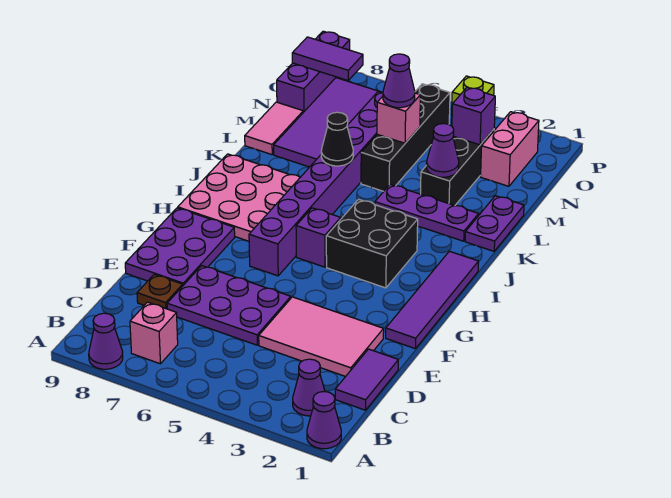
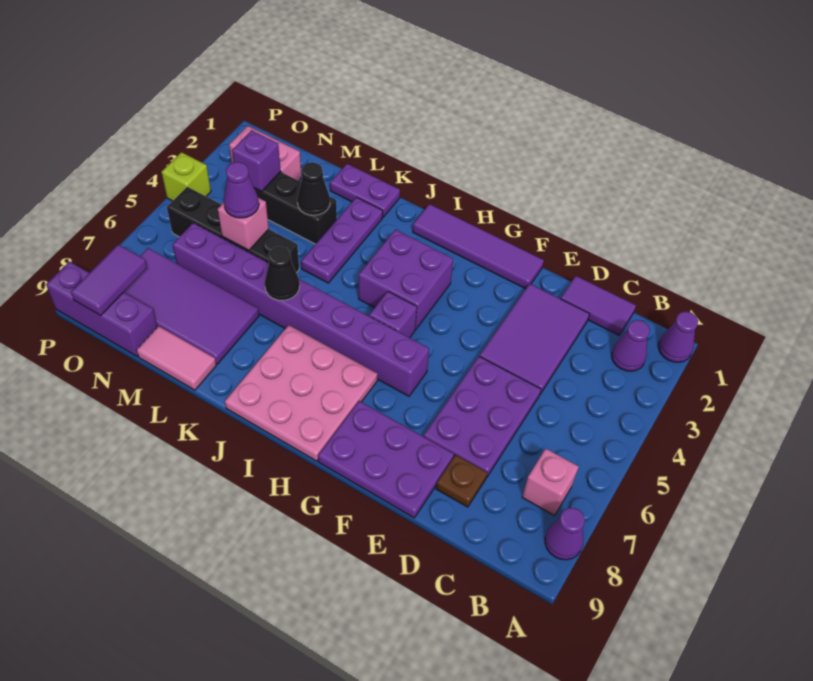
pink tile D2:E4 level 1 -> purple tile D2:E4 level 1
black brick H3:I4 level 1 -> purple brick H3:I4 level 1
purple cone L3 level 2 -> black cone L3 level 2

